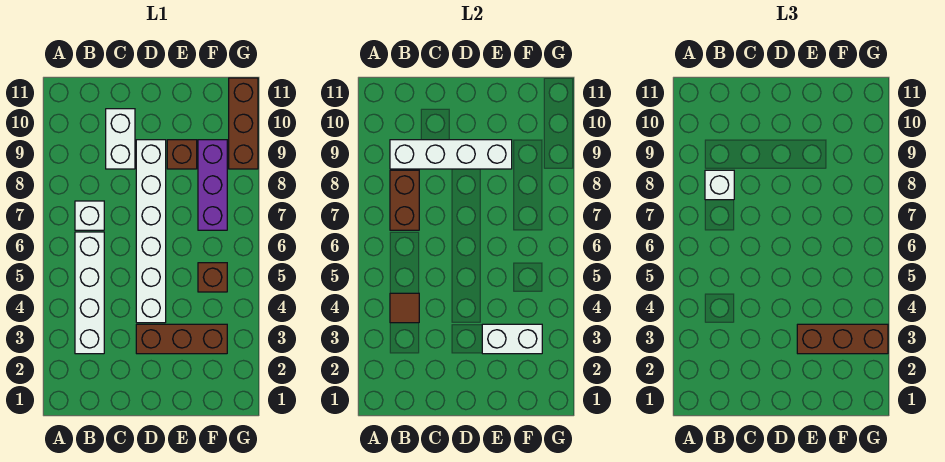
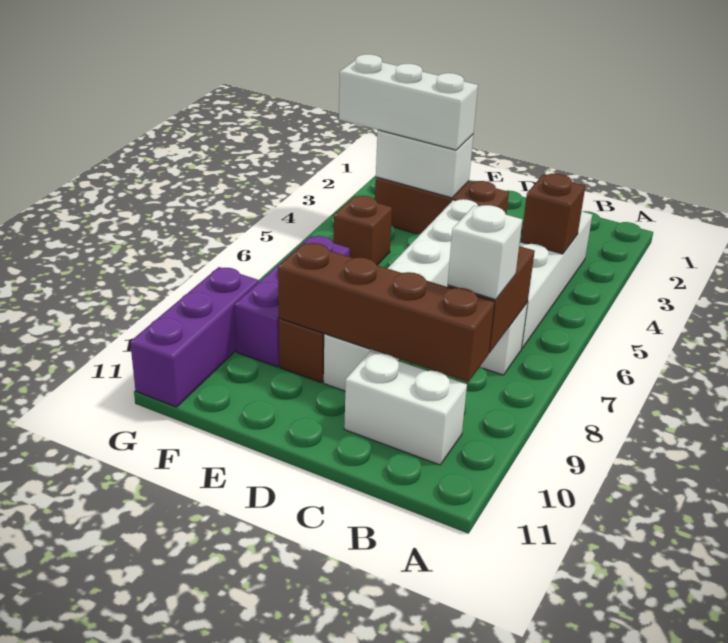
brown tile B4 level 2 -> brown brick B4 level 2
white brick B9:E9 level 2 -> brown brick B9:E9 level 2
white brick C9:C10 level 1 -> white brick B10:C10 level 1
brown brick E3:G3 level 3 -> white brick E3:G3 level 3
brown brick G9:G11 level 1 -> purple brick G9:G11 level 1

